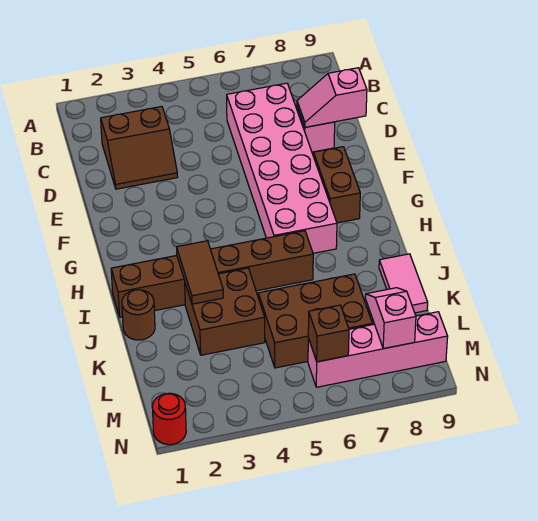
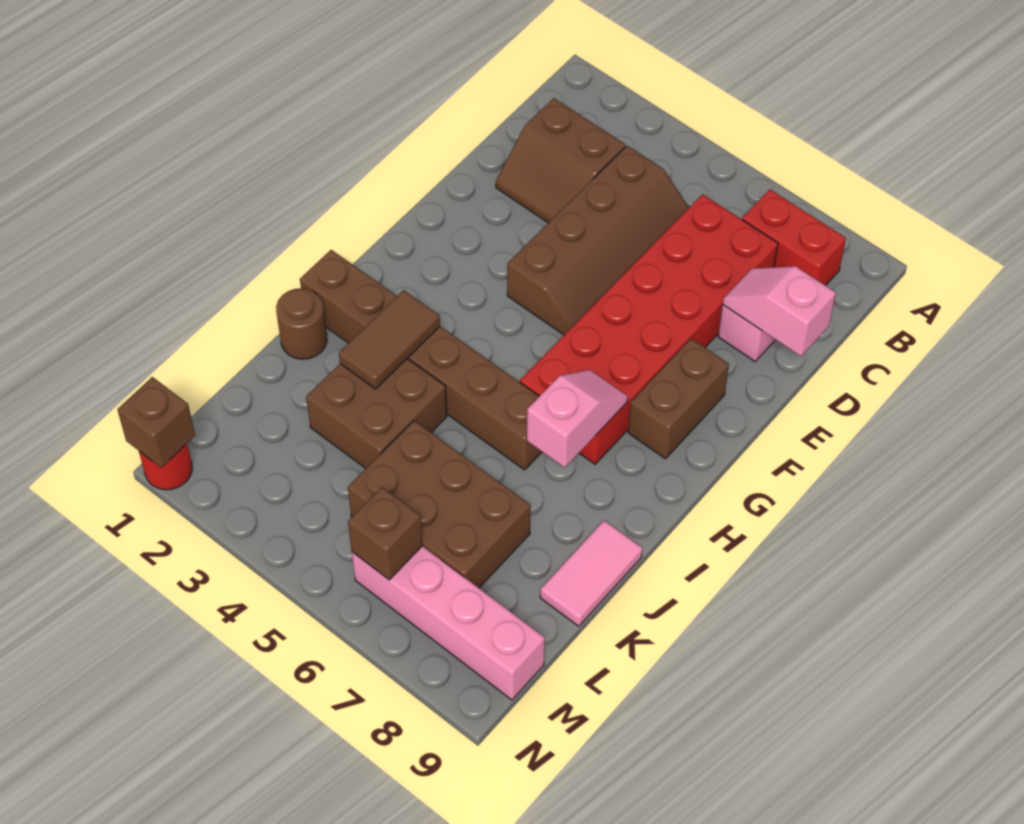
none -> red brick B7:B8 level 1
none -> brown slope C4:F5 level 1 top 4
pink brick C6:H7 level 1 -> red brick C6:H7 level 1
pink slope L8:M8 level 2 top M -> pink slope H7:I7 level 2 top I
none -> brown brick N1 level 2

